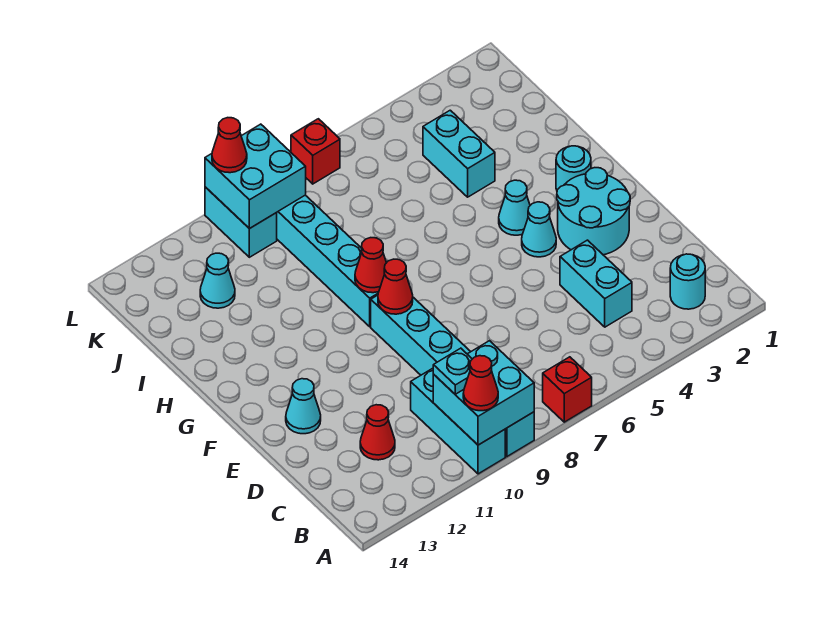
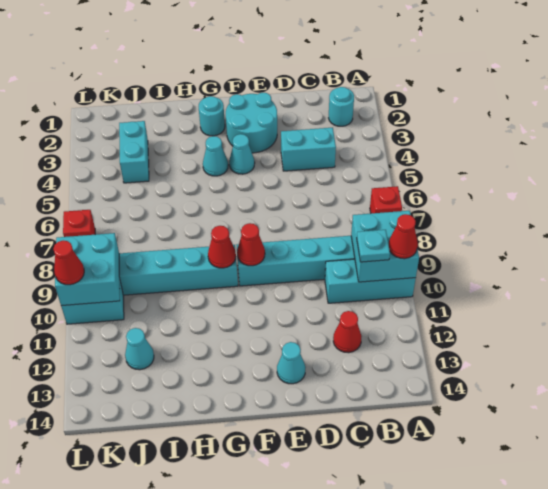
cyan brick I4:J4 level 1 -> cyan brick J3:J4 level 1

